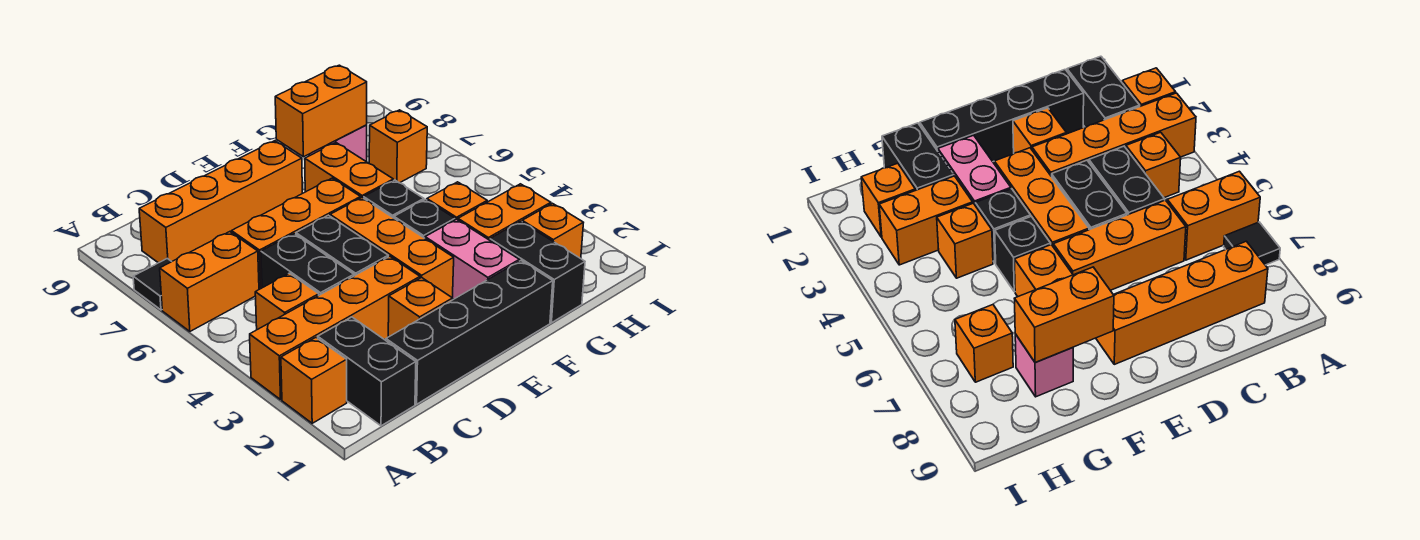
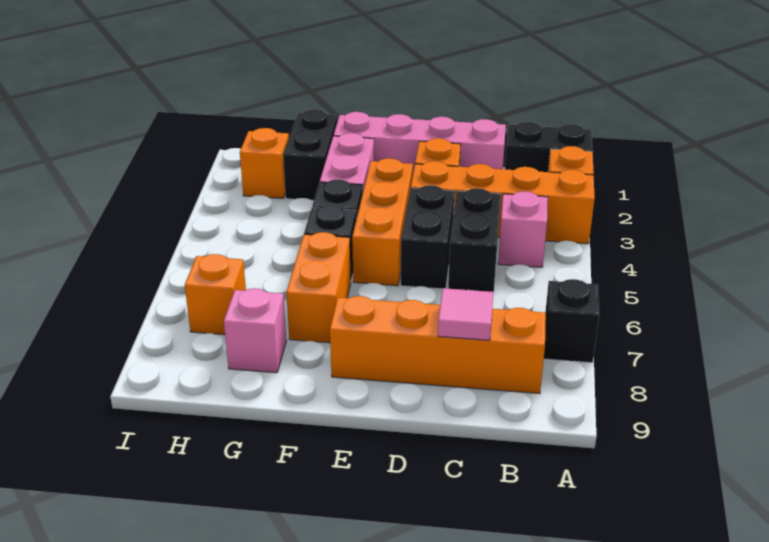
orange brick A6:B6 level 1 -> none
black tile A7 level 1 -> black brick A7 level 1
black brick B1:B2 level 1 -> black brick A1:B1 level 1
orange brick B4 level 1 -> pink brick B4 level 1
black brick C1:F1 level 1 -> pink brick C1:F1 level 1
orange brick C6:E6 level 1 -> none
none -> pink tile C8 level 2
orange brick F8:G8 level 2 -> none
orange brick G3:H3 level 1 -> none
orange brick G4 level 1 -> none

